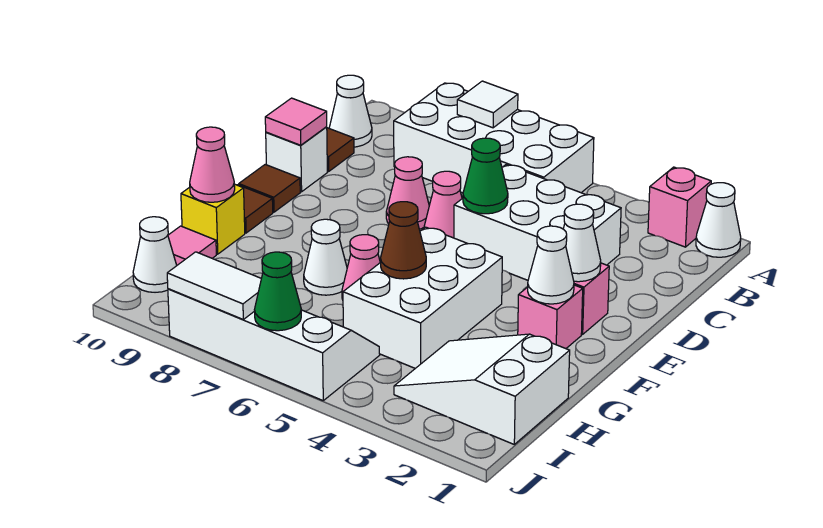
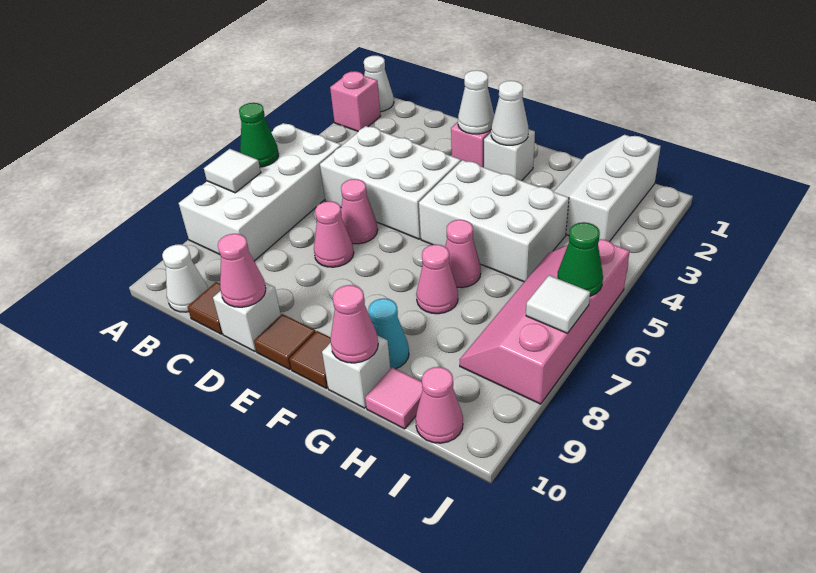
white brick C3:D5 level 1 -> white brick C4:E5 level 1
green cone D5 level 2 -> green cone A6 level 2
pink tile D10 level 2 -> pink cone D10 level 2
pink brick F2 level 1 -> white brick F2 level 1
brown cone G5 level 2 -> none
white cone G7 level 1 -> pink cone G7 level 1
none -> cyan cone G9 level 1
yellow brick G10 level 1 -> white brick G10 level 1
white slope H1:I3 level 1 top 1 -> white slope H1:I3 level 1 top I
white slope I5:J8 level 1 top J -> pink slope I5:J8 level 1 top J
white cone I10 level 1 -> pink cone I10 level 1
white tile J7:J8 level 2 -> white tile J7 level 2

